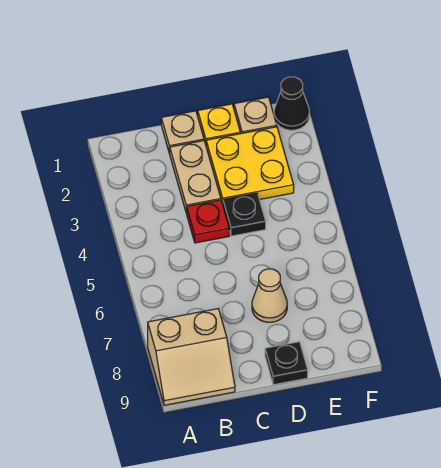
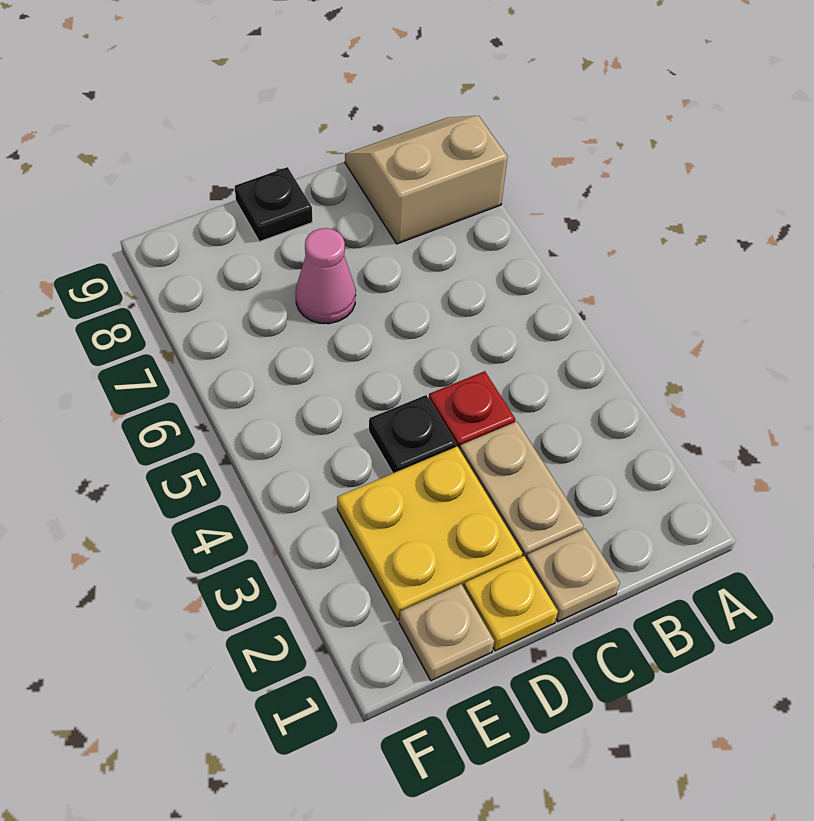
tan cone D7 level 1 -> pink cone D7 level 1
black cone F1 level 1 -> none

